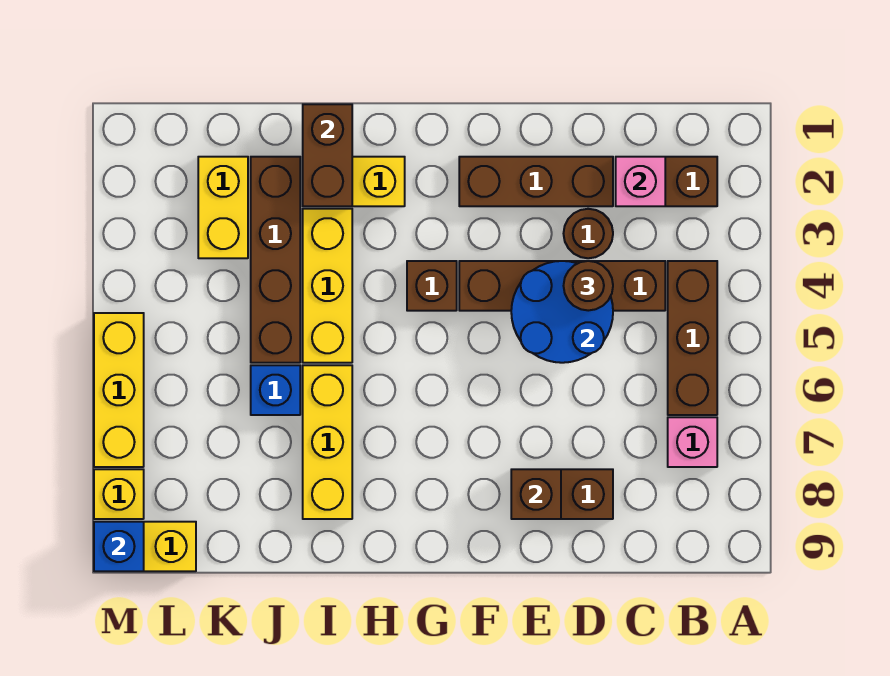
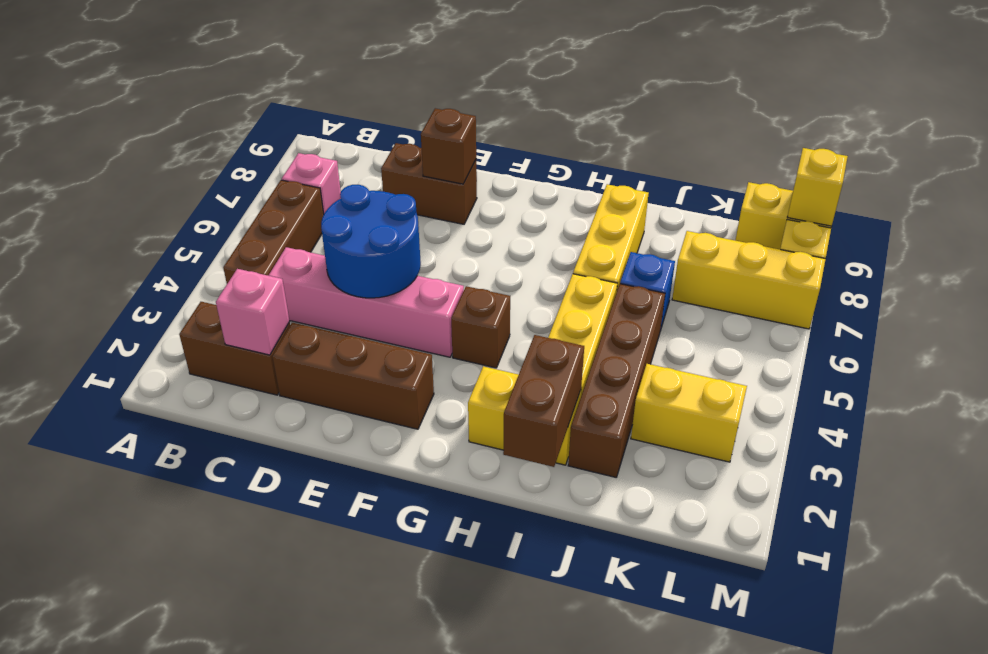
brown brick C4:F4 level 1 -> pink brick C4:F4 level 1
brown round brick D3 level 1 -> none
brown round brick D4 level 3 -> none
yellow brick K2:K3 level 1 -> yellow brick K3:L3 level 1
yellow brick M5:M7 level 1 -> yellow brick K7:M7 level 1
blue brick M9 level 2 -> yellow brick M9 level 2

